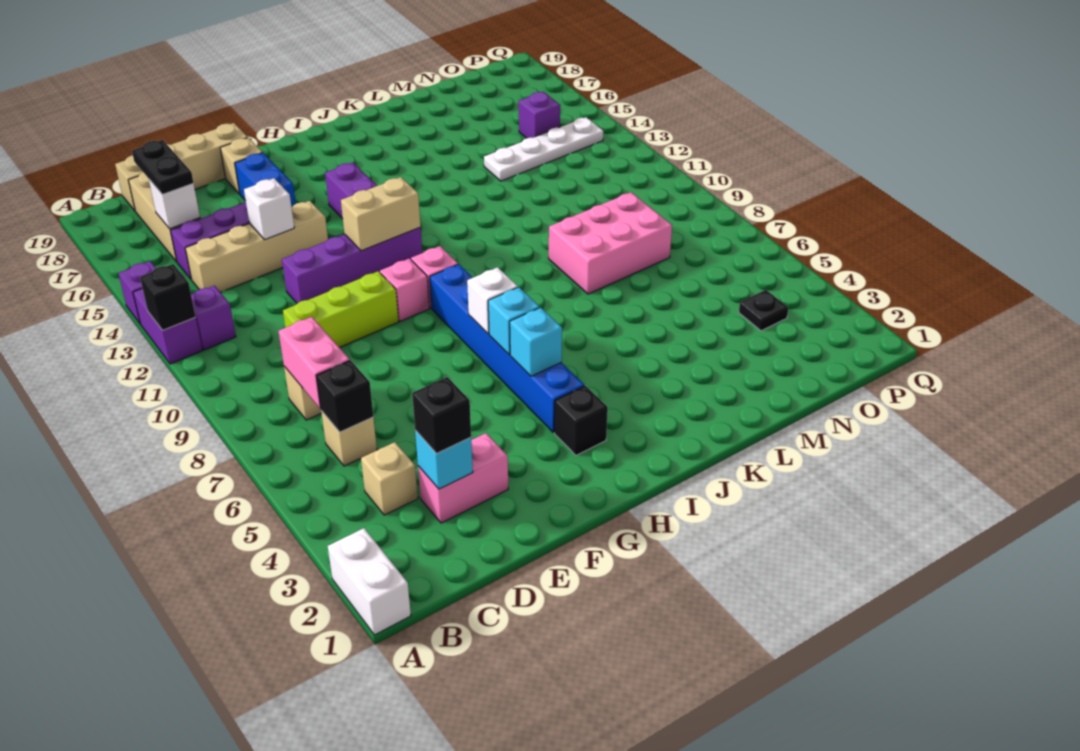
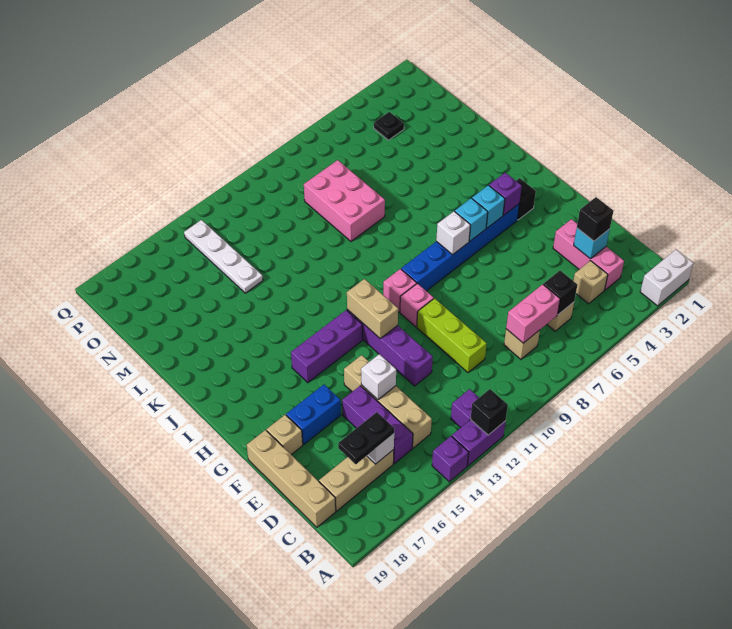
pink brick D3:E3 level 1 -> pink brick C3:E3 level 1
purple brick O15 level 1 -> purple brick H4 level 2

